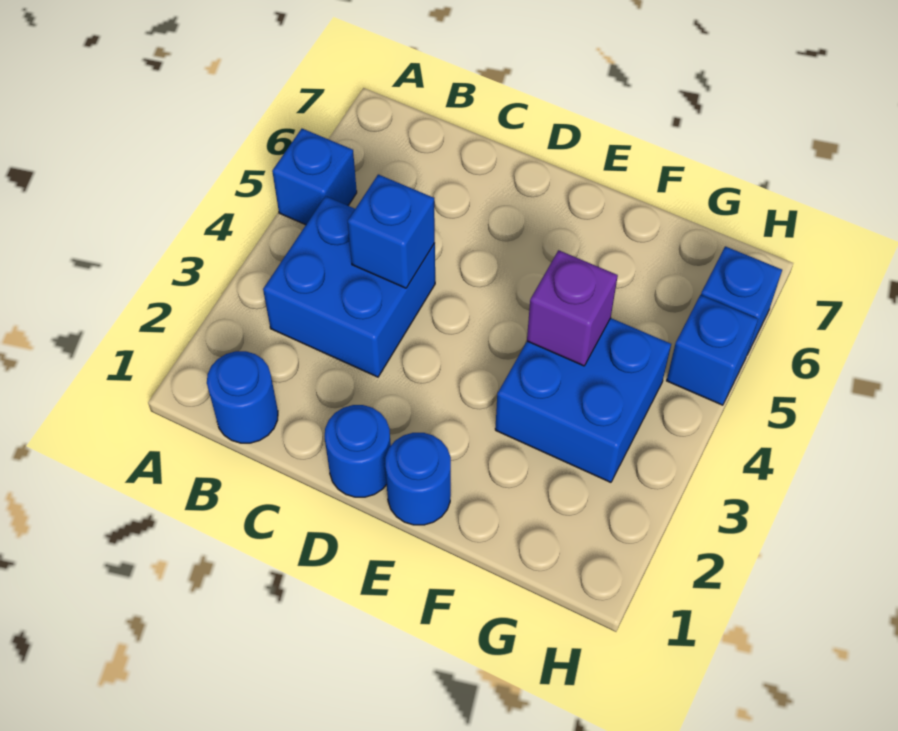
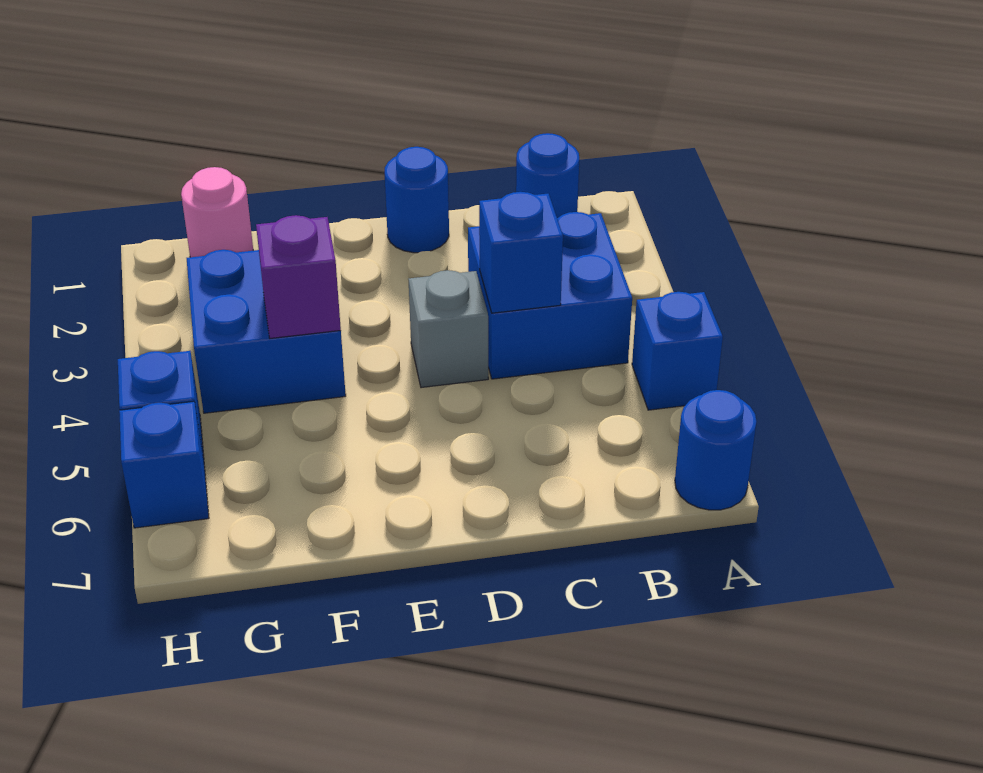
none -> grey brick D4 level 1
blue round brick E1 level 1 -> blue round brick A7 level 1
none -> pink round brick G1 level 1

